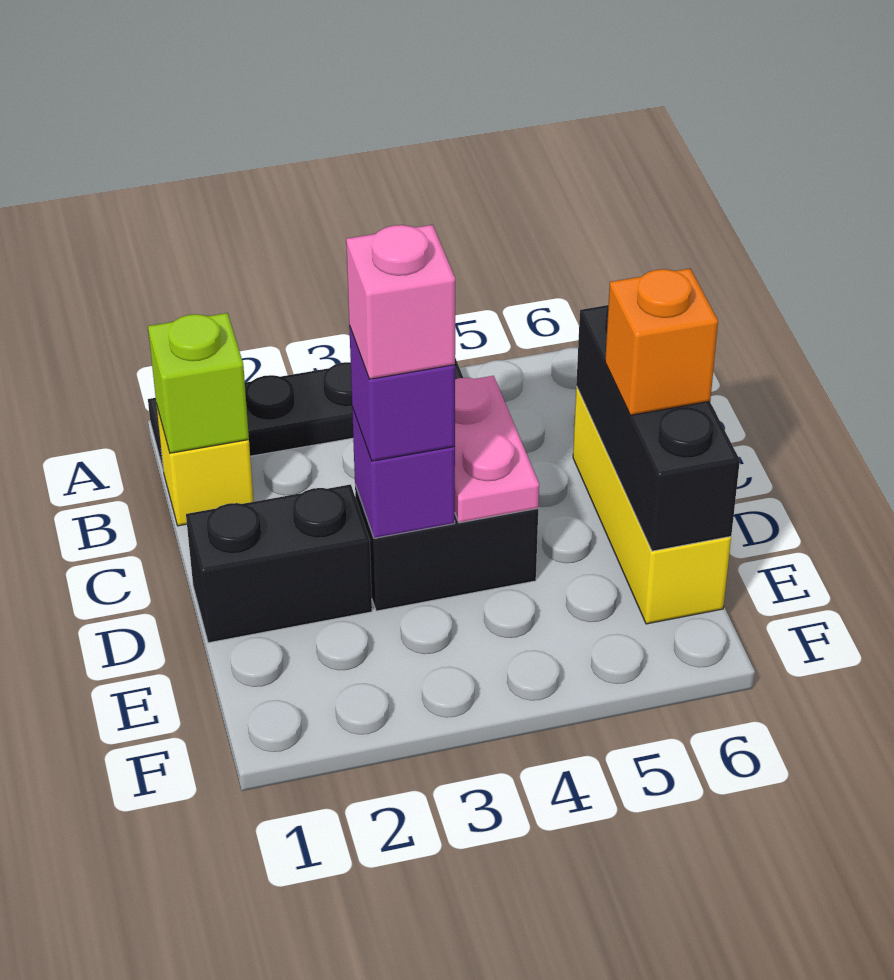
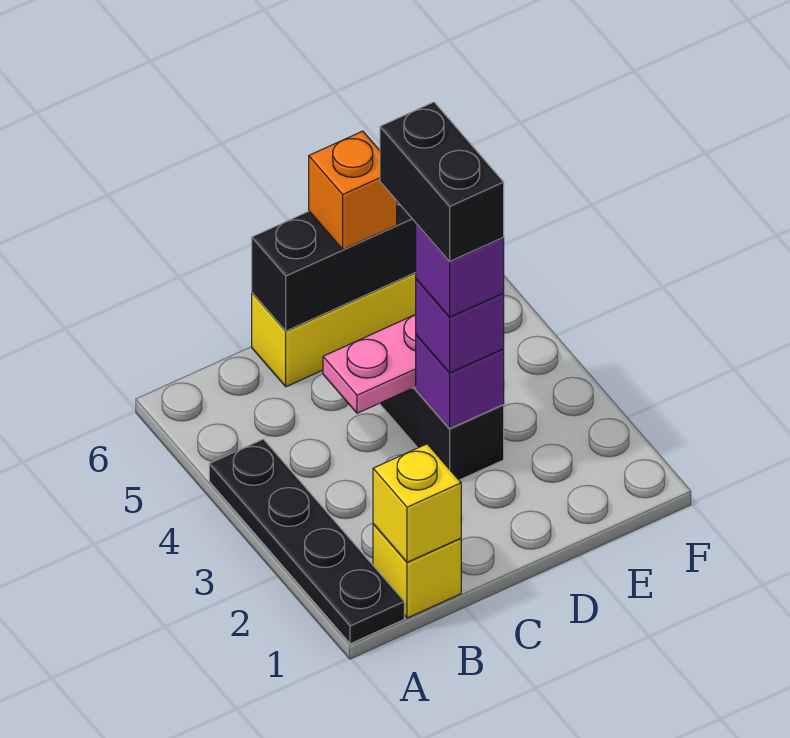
lime brick B1 level 2 -> yellow brick B1 level 2
black brick D1:D2 level 1 -> black brick D3:D4 level 5
pink brick D3 level 4 -> purple brick D3 level 4

